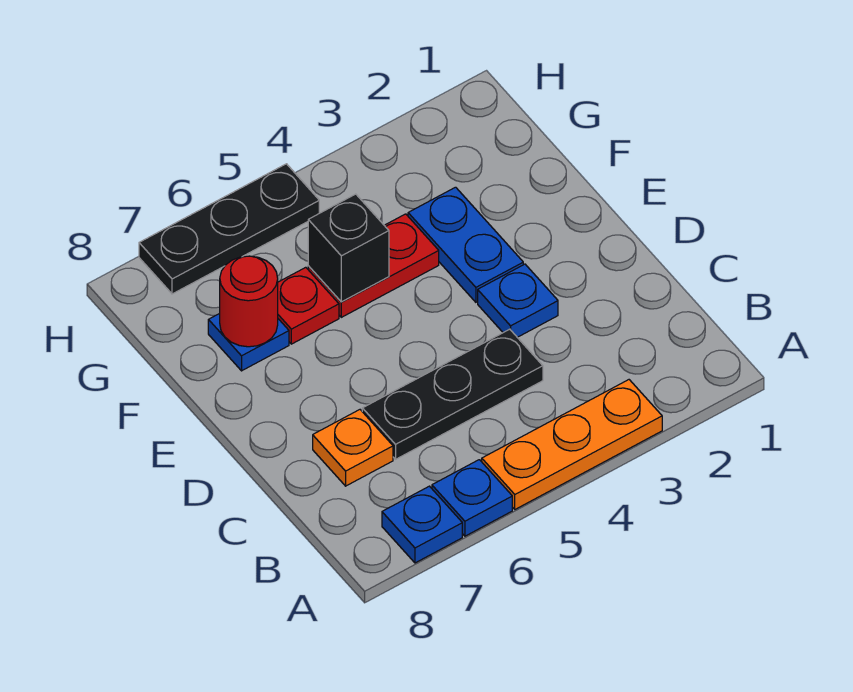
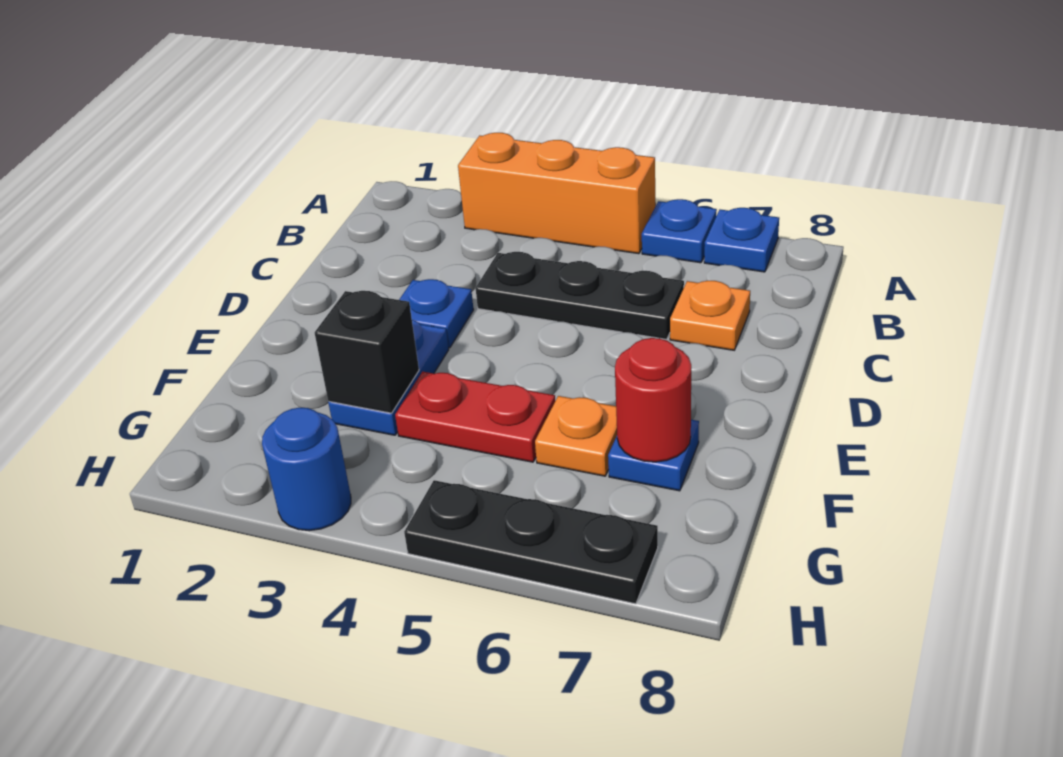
orange plate A3:A5 level 1 -> orange brick A3:A5 level 1
black brick F5 level 2 -> black brick F3 level 2
red plate F6 level 1 -> orange plate F6 level 1
none -> blue round brick H3 level 1

